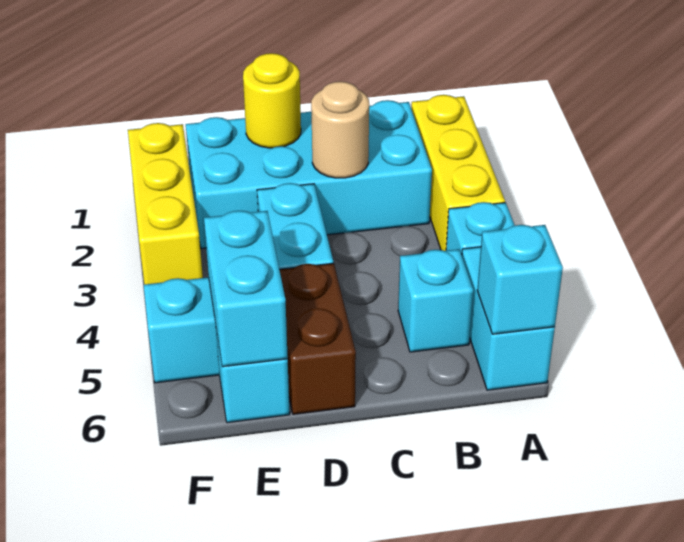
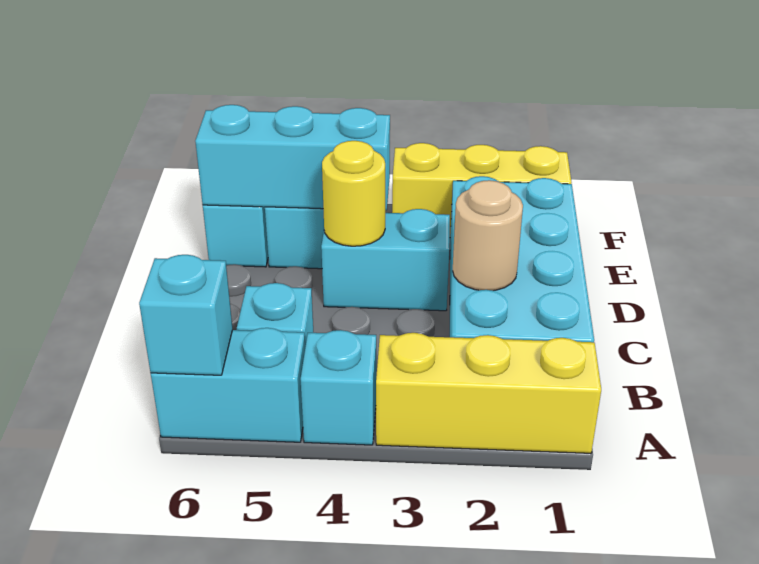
yellow round brick D1 level 2 -> yellow round brick D4 level 2
brown brick D5:D6 level 1 -> none
cyan brick E5:E6 level 2 -> cyan brick E4:E6 level 2

